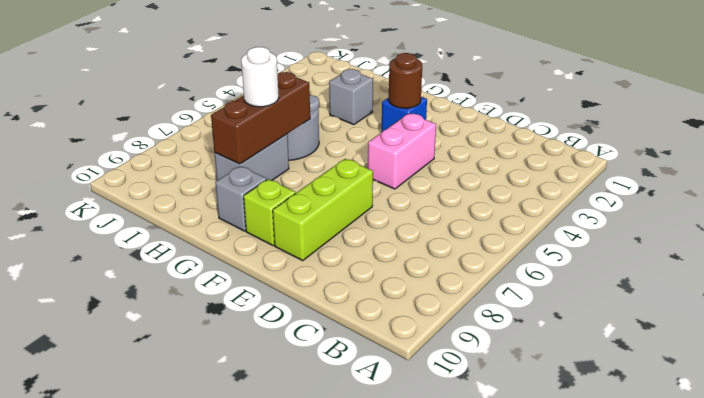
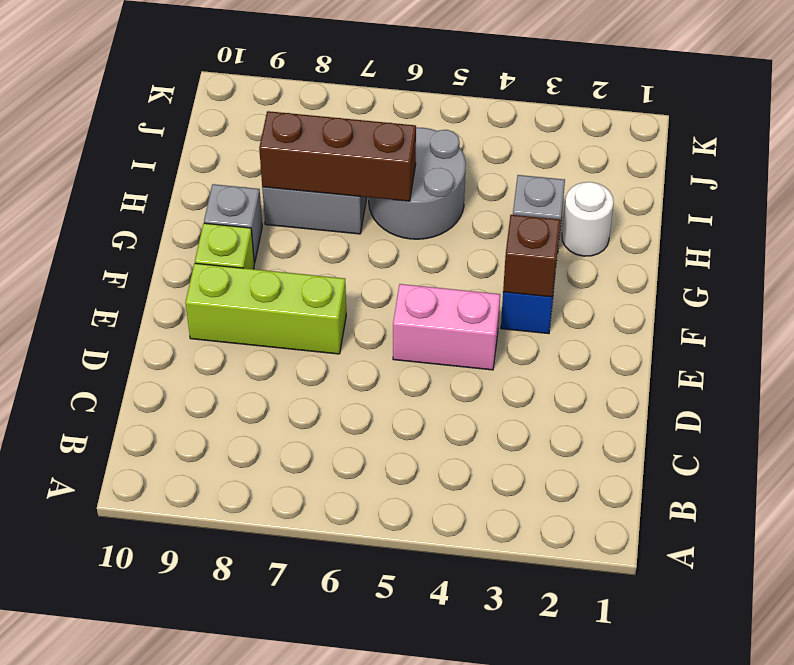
brown round brick F3 level 2 -> brown brick F3 level 2
white round brick H7 level 3 -> white round brick H2 level 1

